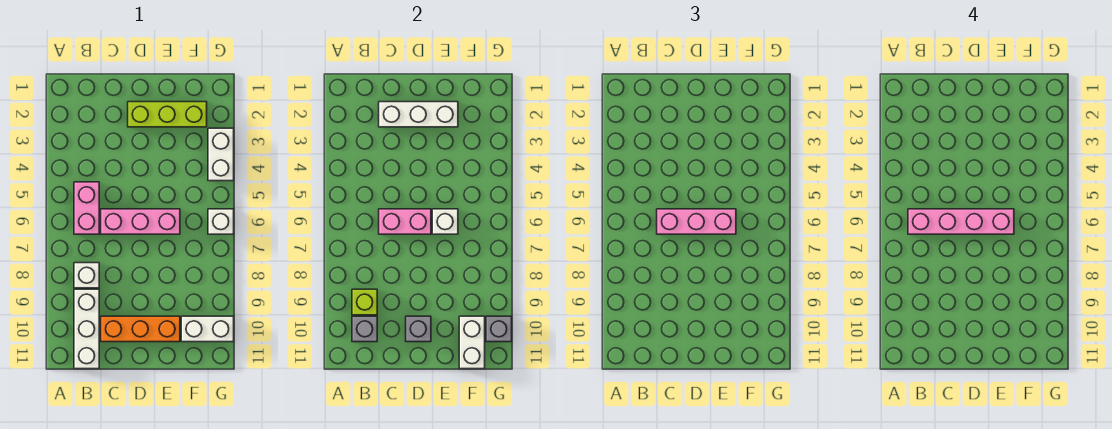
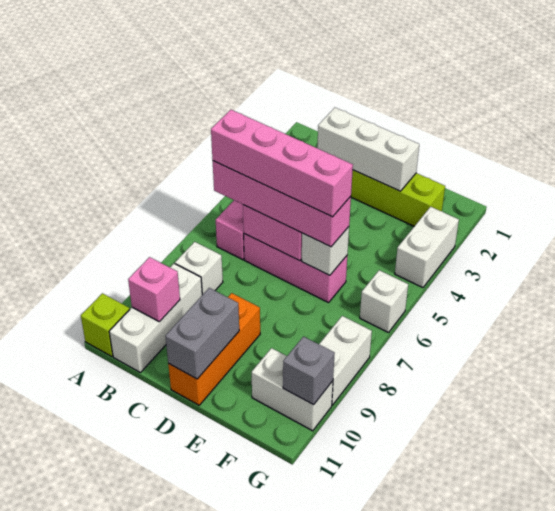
lime brick B9 level 2 -> lime brick A11 level 1
grey brick B10 level 2 -> pink brick B10 level 2
pink brick C6:E6 level 3 -> pink brick B6:E6 level 3
orange brick C10:E10 level 1 -> orange brick D9:D11 level 1
grey brick D10 level 2 -> grey brick D10:D11 level 2
white brick F10:F11 level 2 -> white brick G8:G9 level 1

